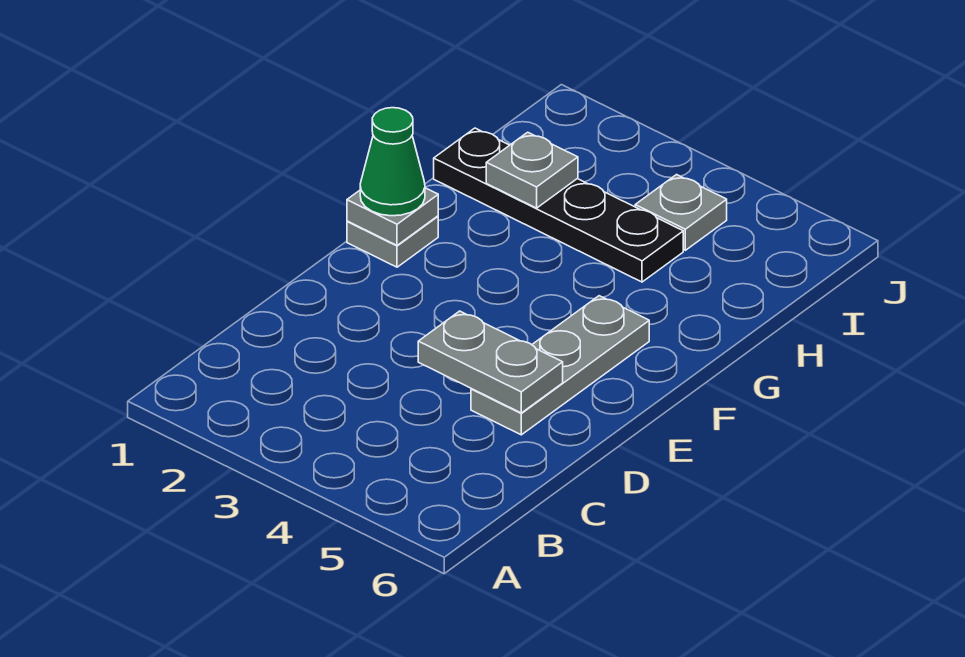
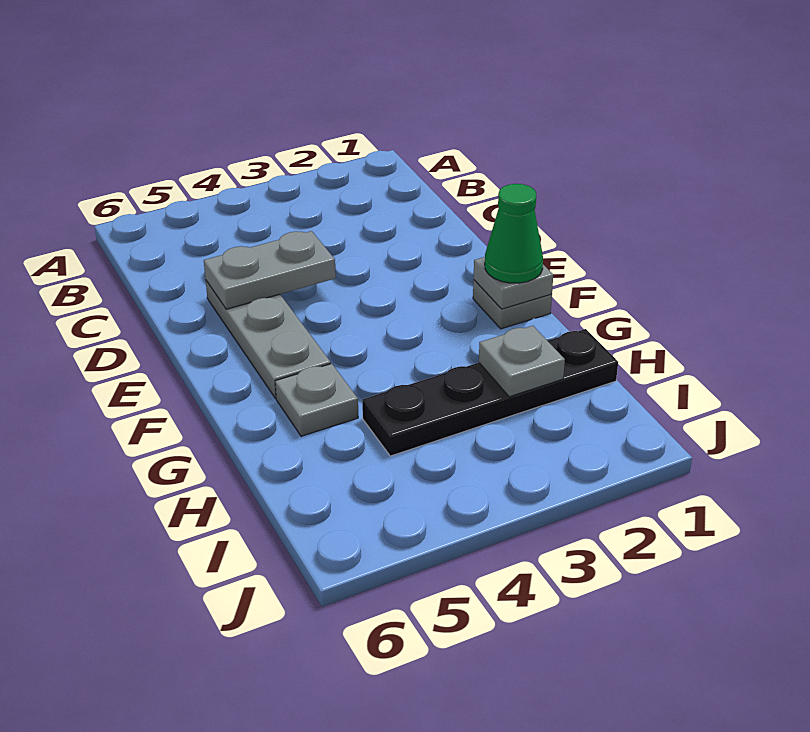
grey plate I4 level 1 -> grey plate G5 level 1

